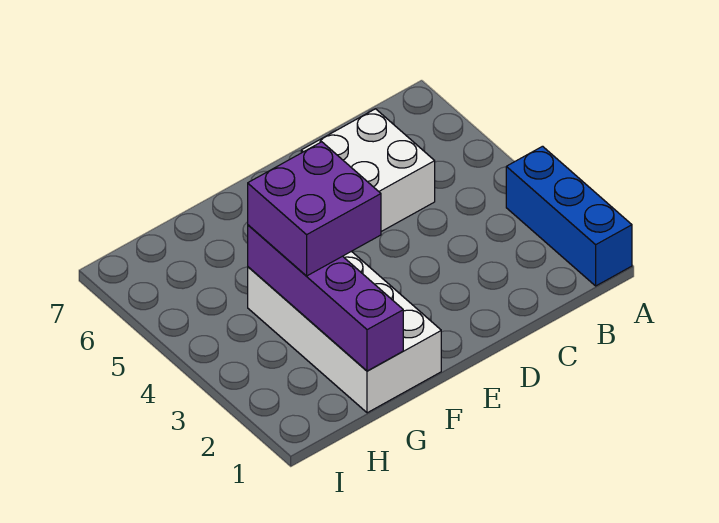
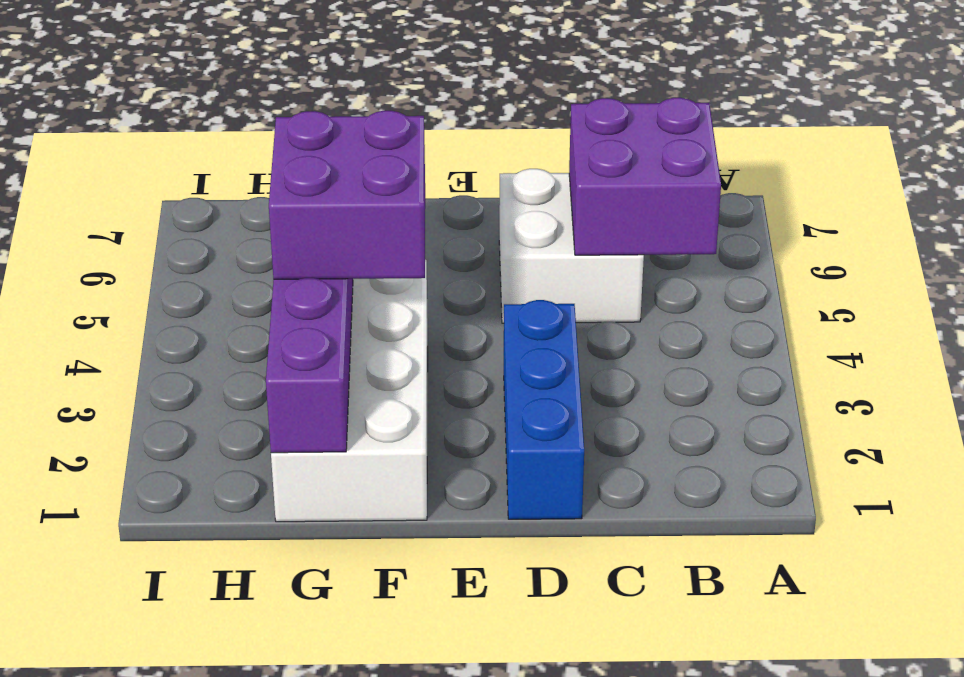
blue brick A1:A3 level 1 -> blue brick D1:D3 level 1
none -> purple brick B5:C6 level 2

